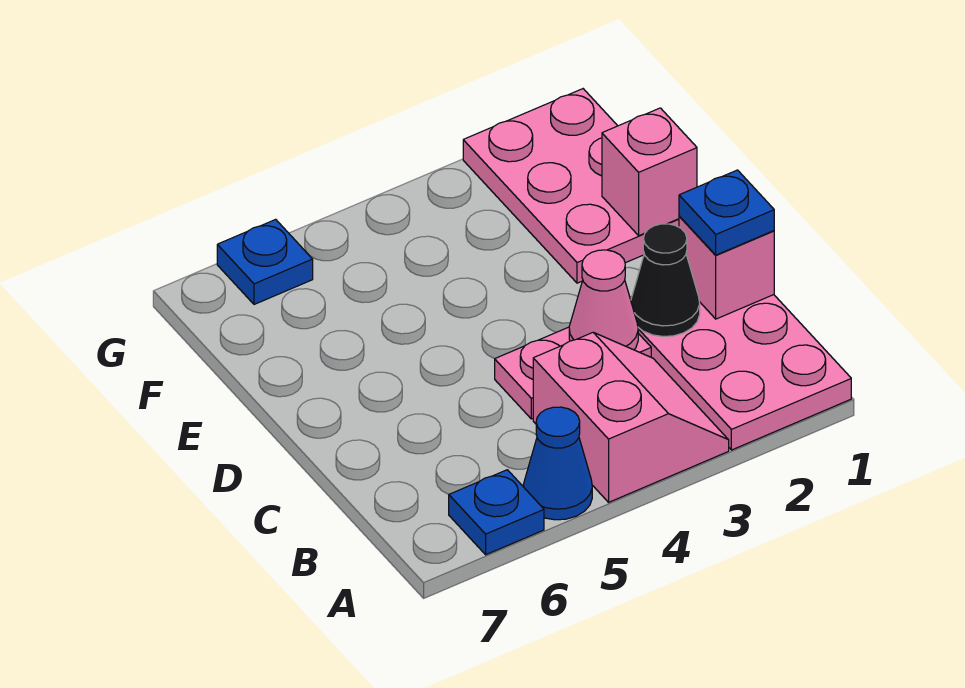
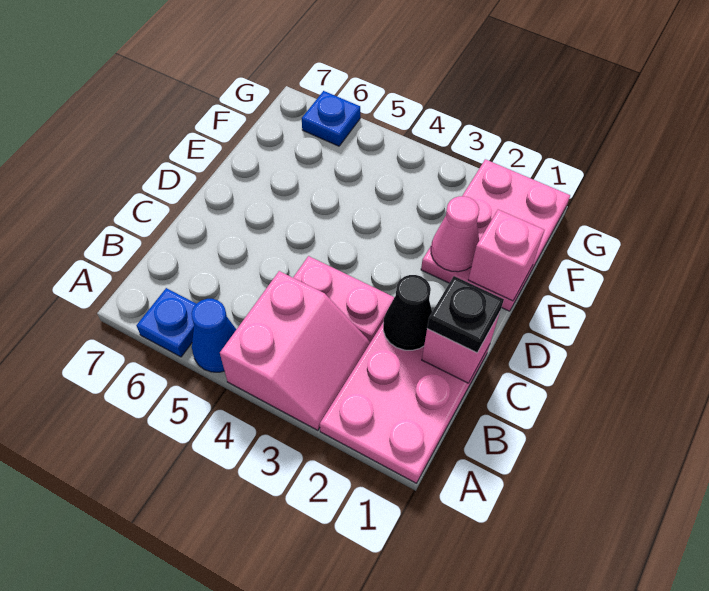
blue plate C1 level 3 -> black plate C1 level 3
pink cone C3 level 2 -> pink cone E2 level 2

